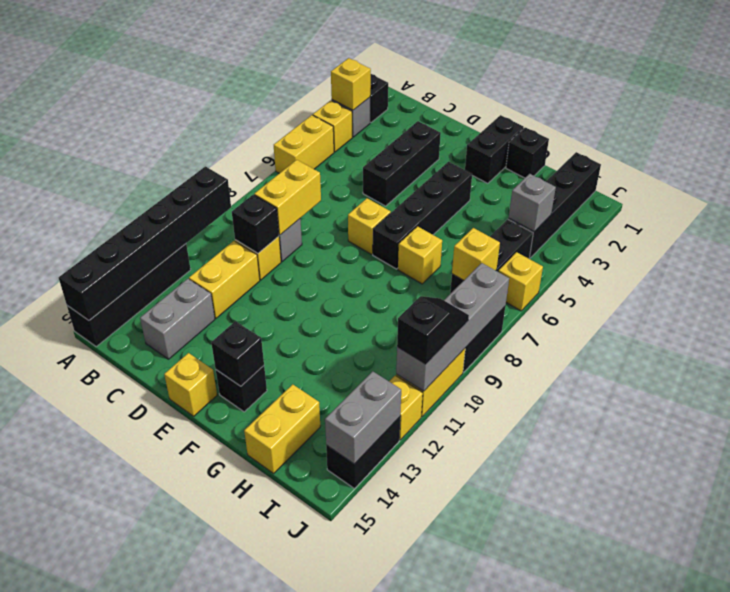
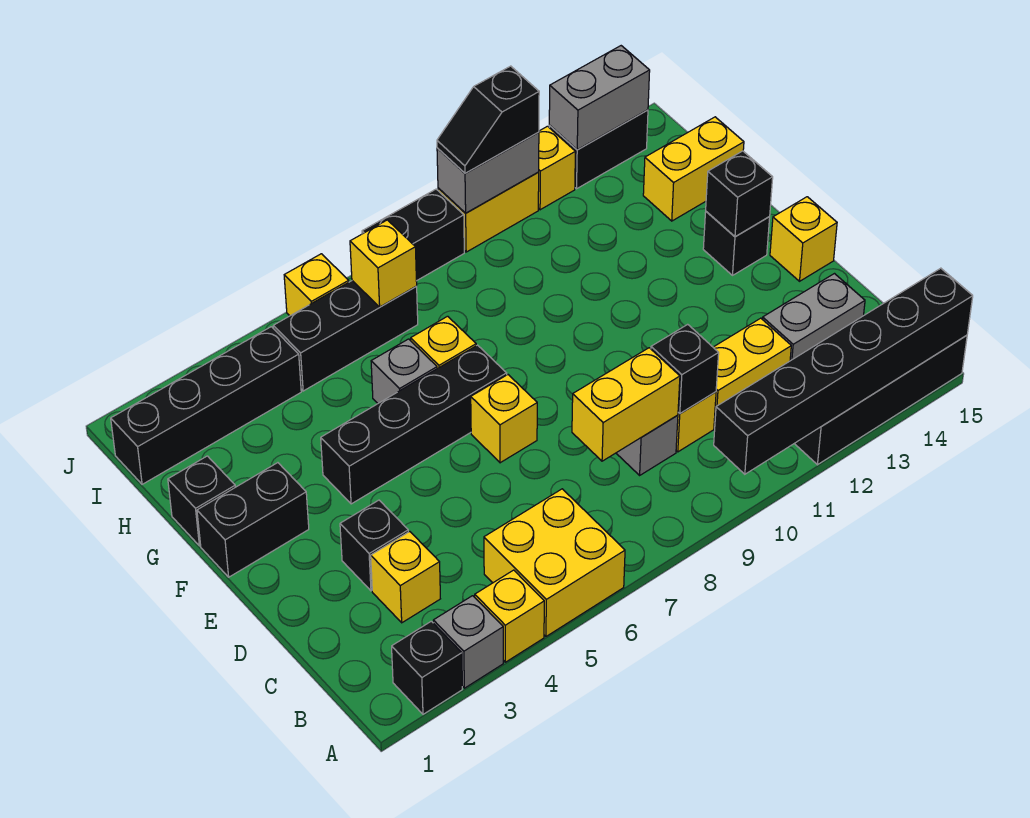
yellow brick A3 level 2 -> yellow brick C3 level 1
yellow brick A5:A6 level 1 -> yellow brick A5:B6 level 1
black brick D3:D5 level 1 -> black brick D3 level 1
grey brick I4 level 2 -> grey brick G6 level 1
grey brick J8:J11 level 2 -> grey brick J10:J11 level 2

